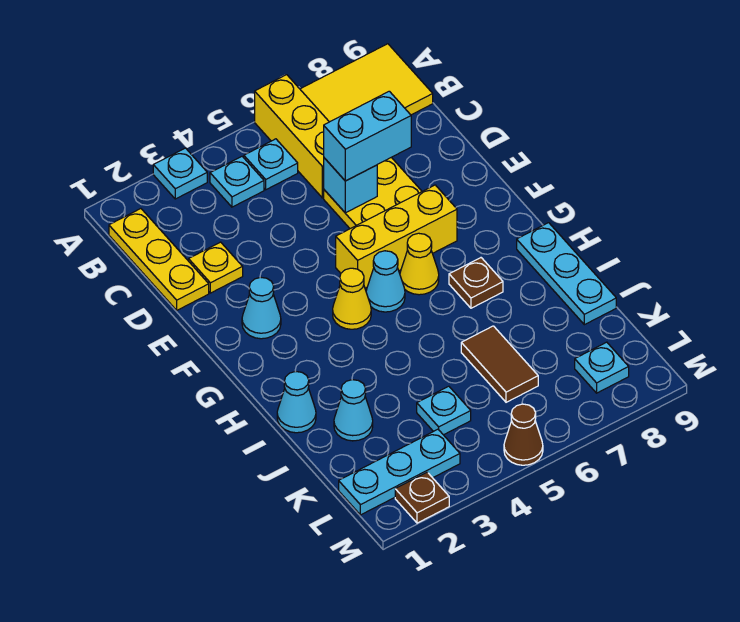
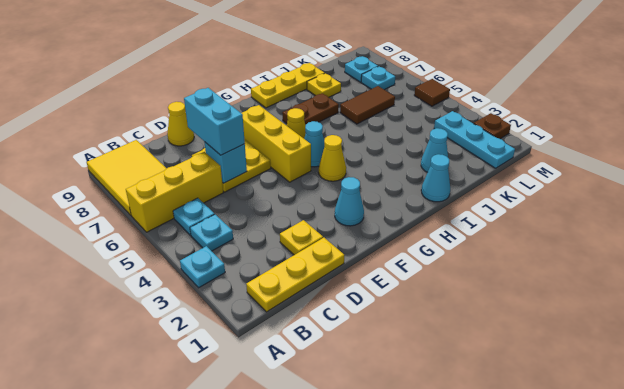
none -> yellow cone D9 level 1
brown plate H7 level 1 -> brown plate H7:I7 level 1
cyan plate H9:J9 level 1 -> yellow plate H9:J9 level 1
none -> yellow plate J8 level 1
cyan plate K4 level 1 -> cyan plate L7 level 1
brown cone M5 level 1 -> brown tile M5 level 1

